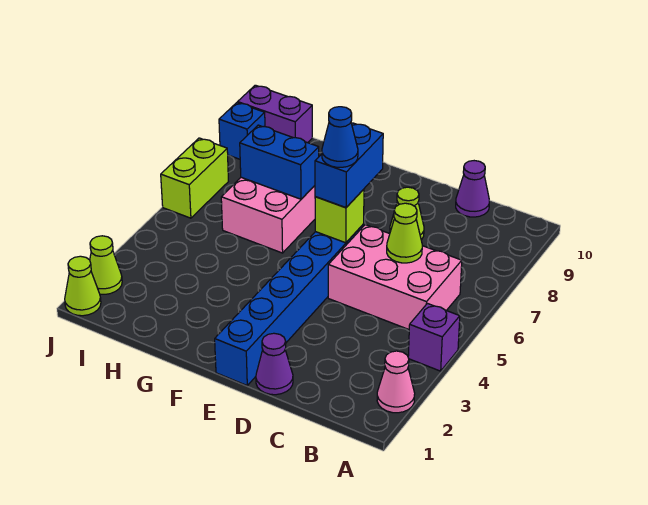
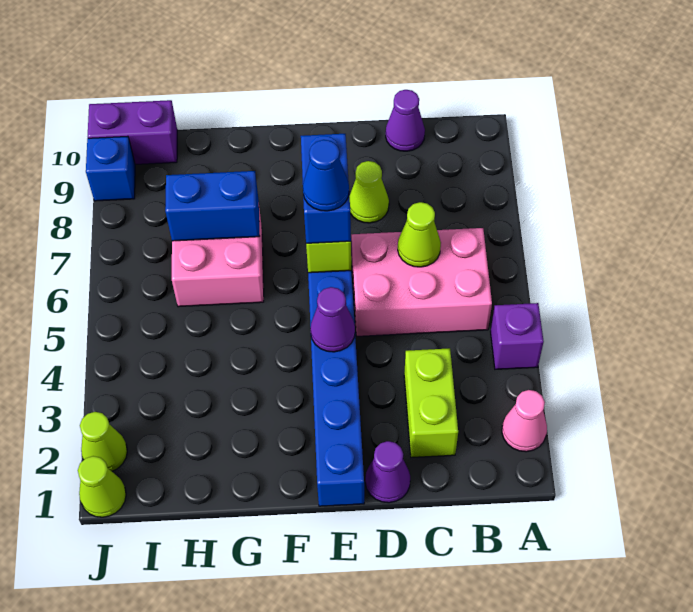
none -> purple cone E4 level 2
lime brick J6:J7 level 1 -> lime brick C2:C3 level 1

